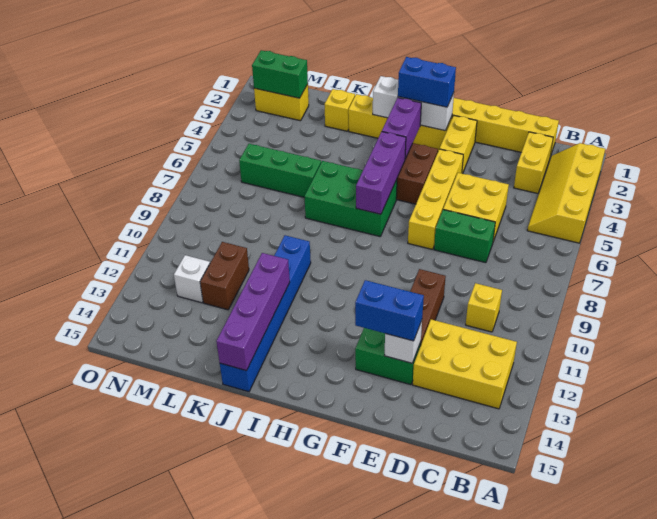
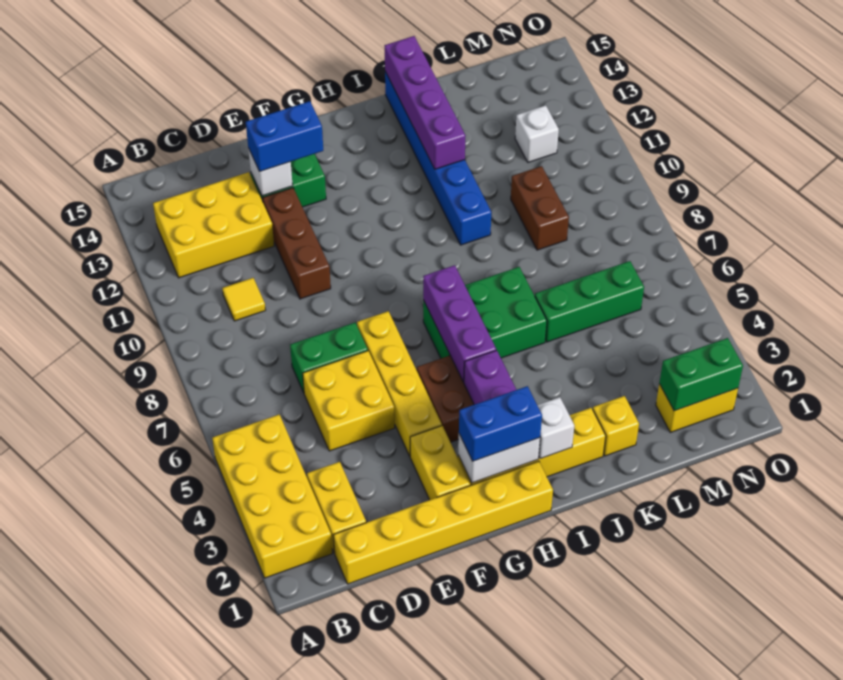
yellow slope A2:B5 level 1 top A -> yellow brick A2:B5 level 1
yellow brick C10 level 1 -> yellow tile C10 level 1
brown brick L11:L12 level 1 -> brown brick L9:L10 level 1

